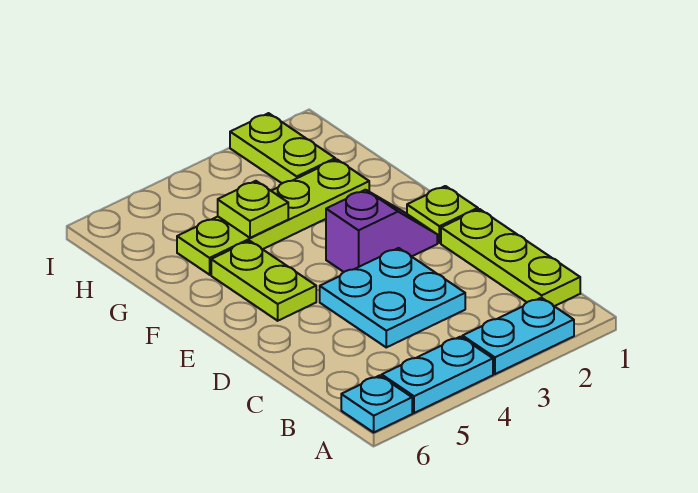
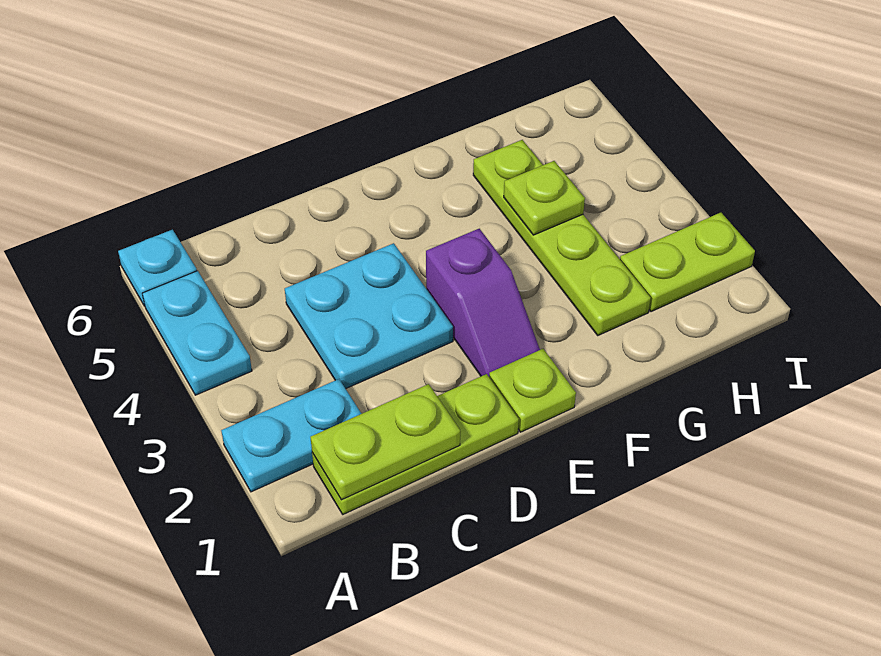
cyan plate A2:A3 level 1 -> cyan plate A2:B2 level 1
lime plate E5:F5 level 1 -> lime plate B1:C1 level 2

